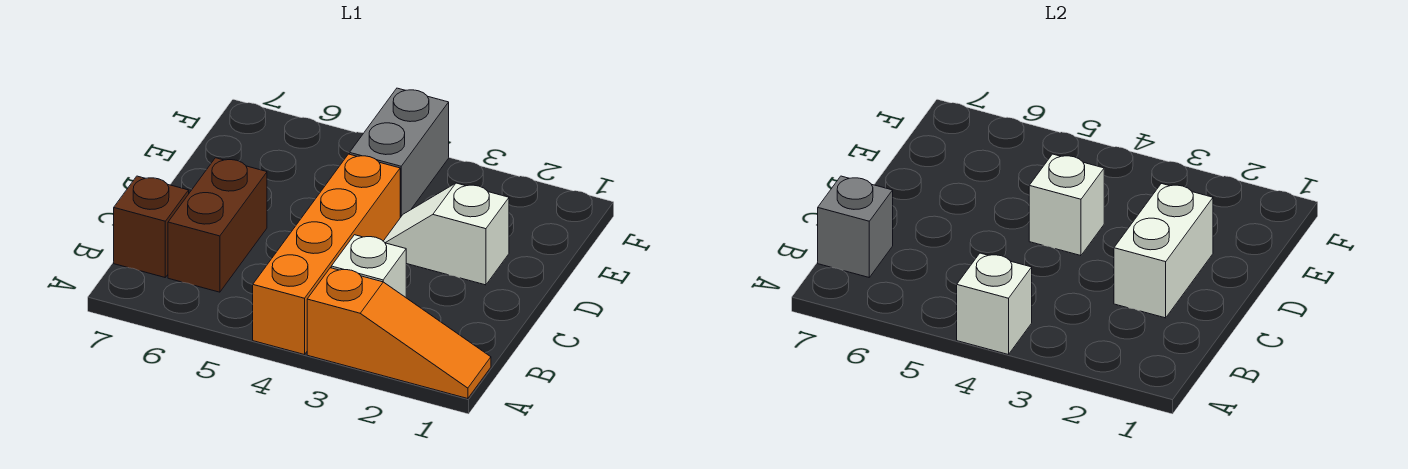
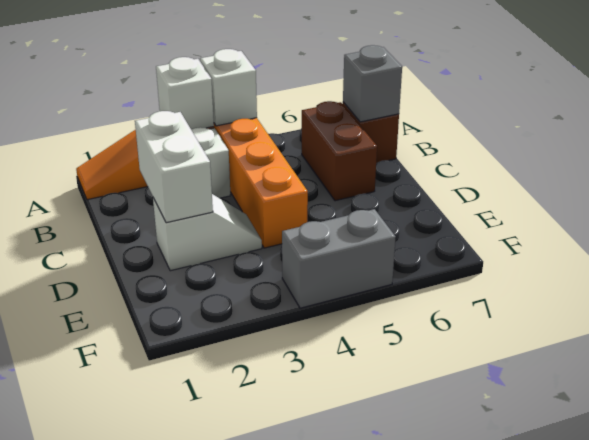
white brick D4 level 2 -> white brick A3 level 2
grey brick E4:F4 level 1 -> grey brick F4:F5 level 1

